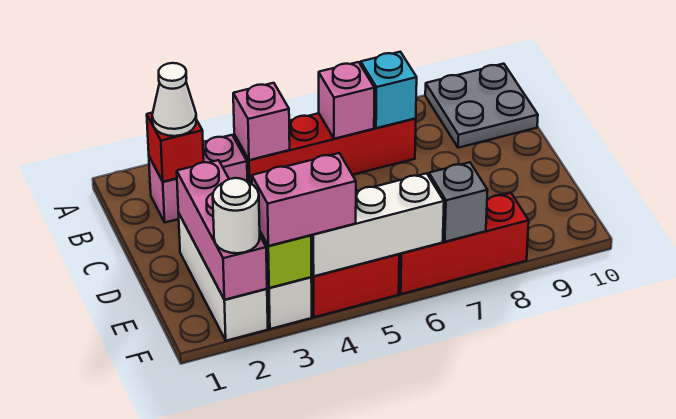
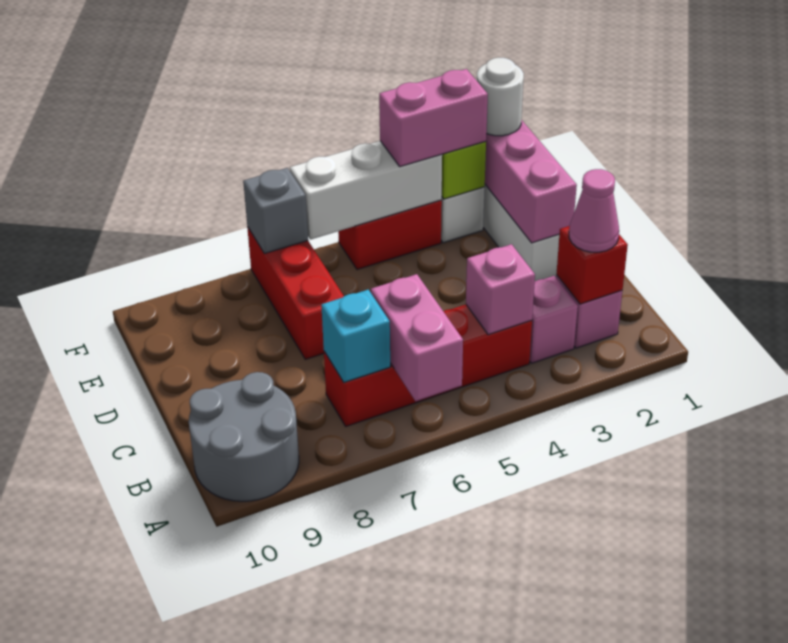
grey plate A9:B10 level 1 -> grey round brick A9:B10 level 1
white cone B2 level 3 -> pink cone B2 level 3
pink brick B6 level 2 -> pink brick A6:B6 level 2
red brick F6:F8 level 1 -> red brick D7:F7 level 1

